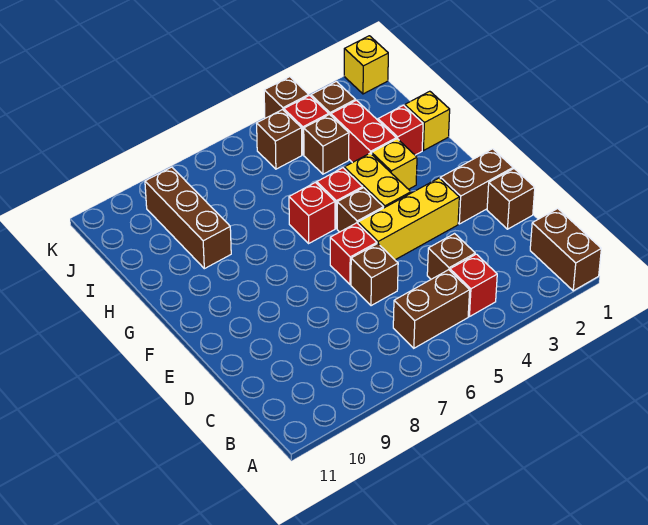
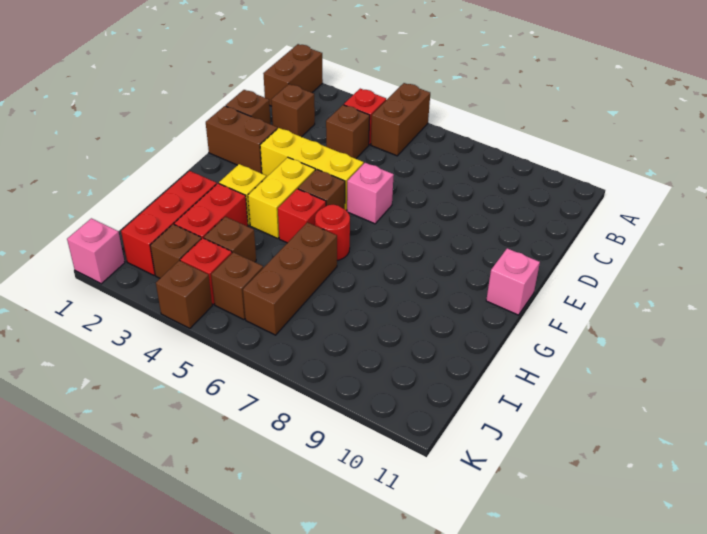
brown brick B5:B6 level 1 -> brown brick A5:B5 level 1
brown brick D6 level 1 -> brown brick C2 level 1
red brick E6 level 1 -> pink brick E6 level 1
none -> pink brick F11 level 1
red brick G6 level 1 -> red round brick G6 level 1
yellow brick H1 level 1 -> none
red brick H2 level 1 -> red brick H2:J2 level 1
brown brick H9:J9 level 1 -> brown brick H6:J6 level 1
yellow brick K1 level 1 -> pink brick K1 level 1

